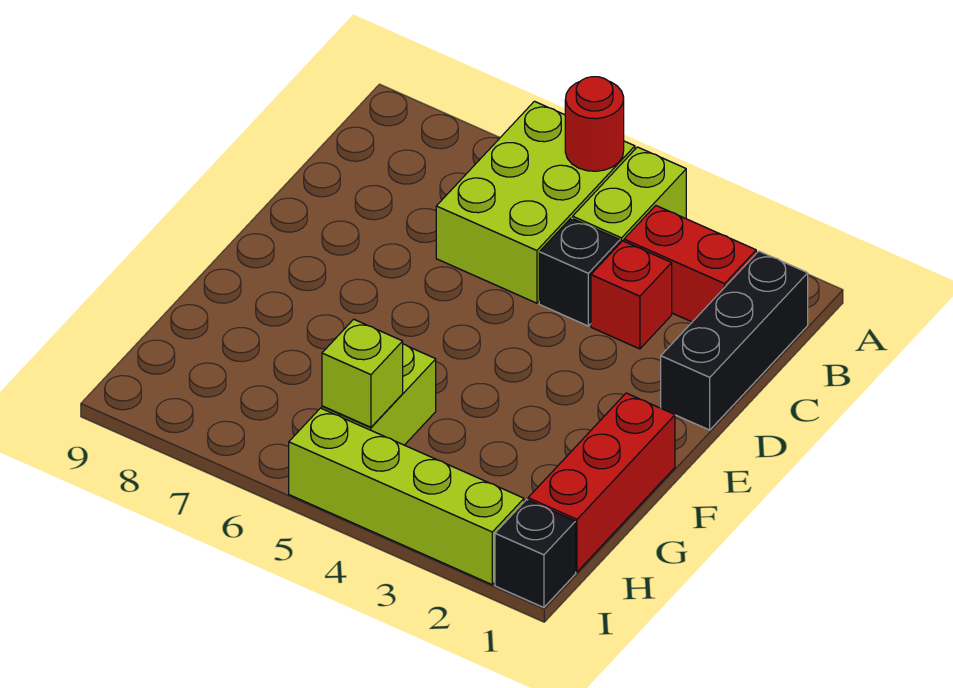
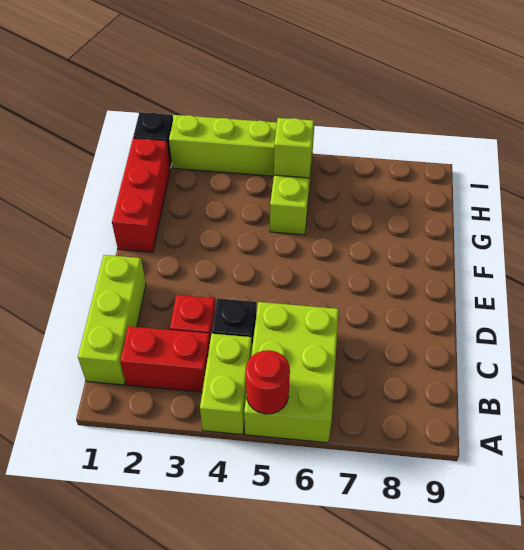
black brick B1:D1 level 1 -> lime brick B1:D1 level 1

